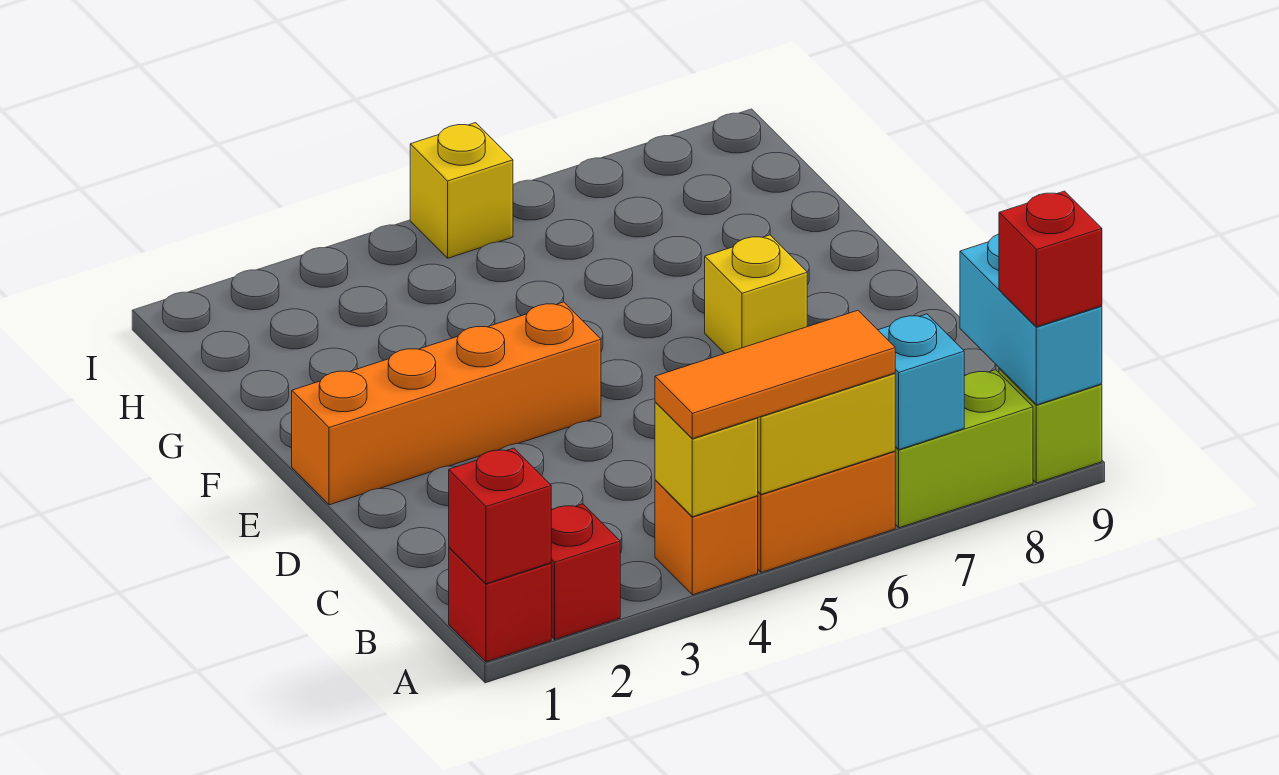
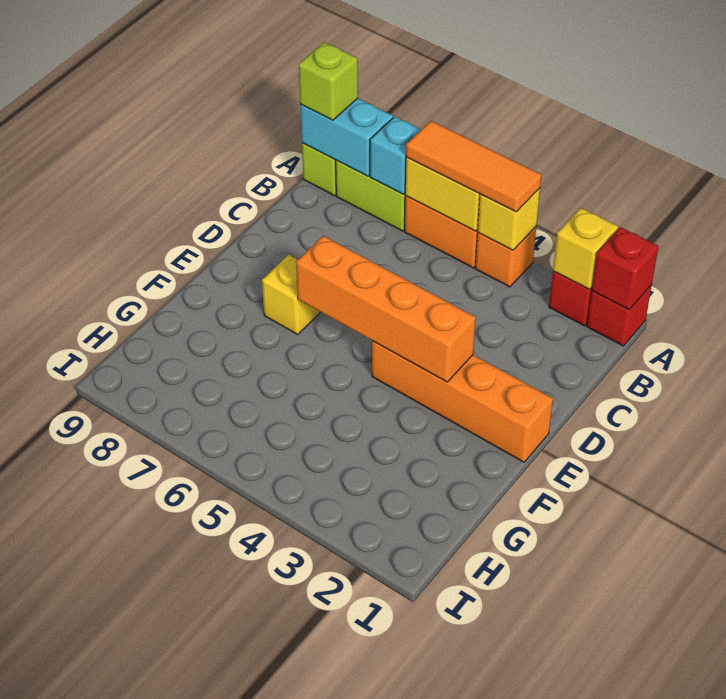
cyan brick A9:B9 level 2 -> cyan brick A8:A9 level 2
red brick A9 level 3 -> lime brick A9 level 3
none -> orange brick E3:E6 level 2
yellow brick I5 level 1 -> yellow brick A2 level 2

